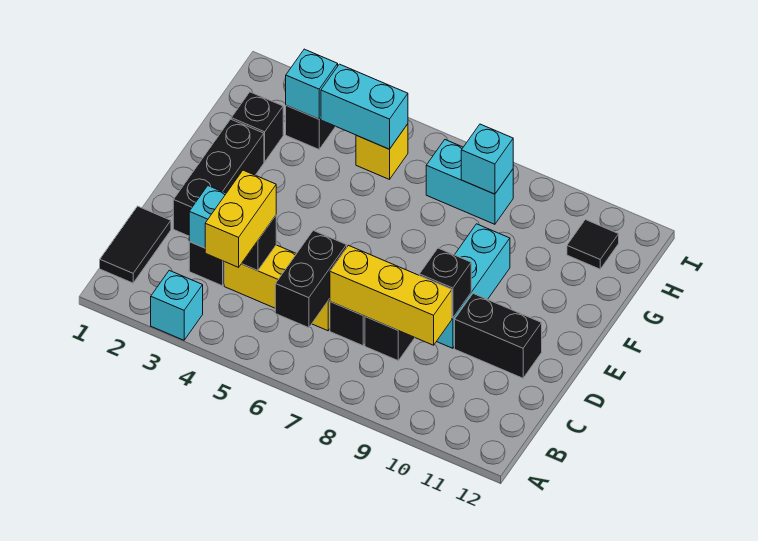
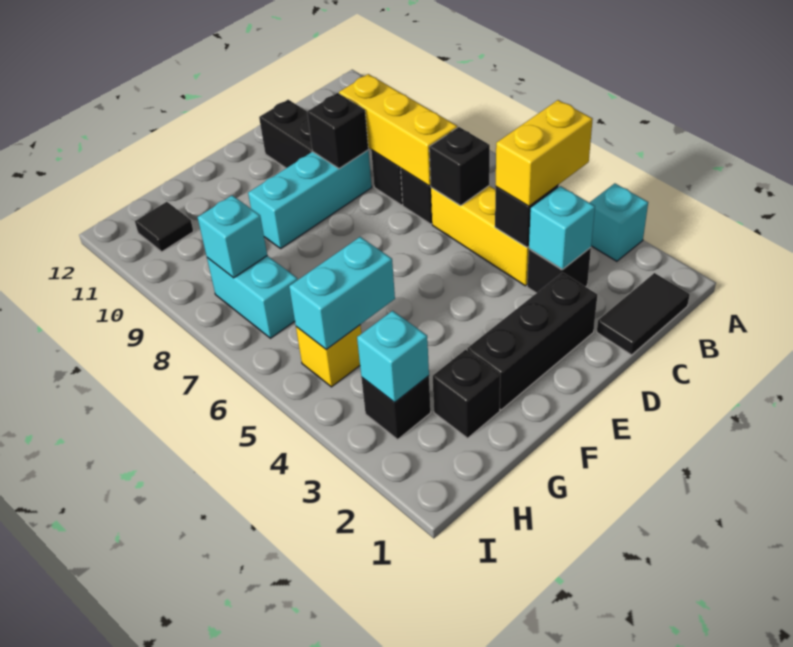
black brick B6:C6 level 2 -> black brick C6 level 2
cyan brick H4:H5 level 2 -> cyan brick G5:H5 level 2

